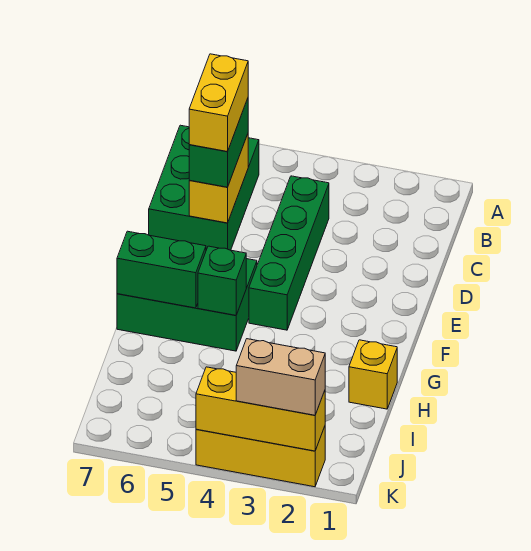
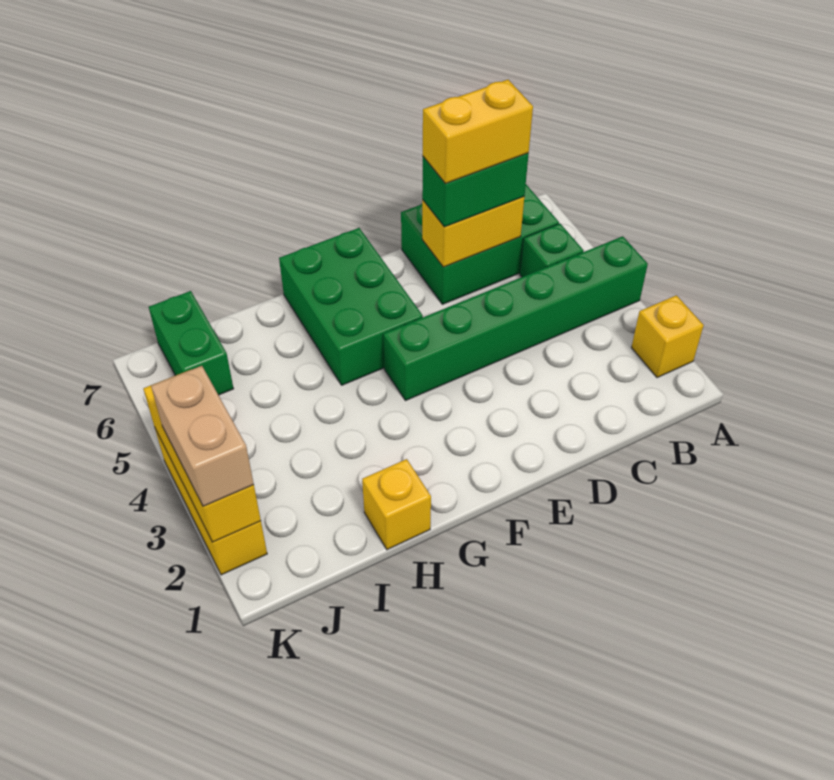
none -> yellow brick A2 level 1
green brick C4:F4 level 1 -> green brick A4:F4 level 1
green brick G5 level 2 -> green brick B5 level 1
green brick G6:G7 level 2 -> green brick J6:J7 level 1

